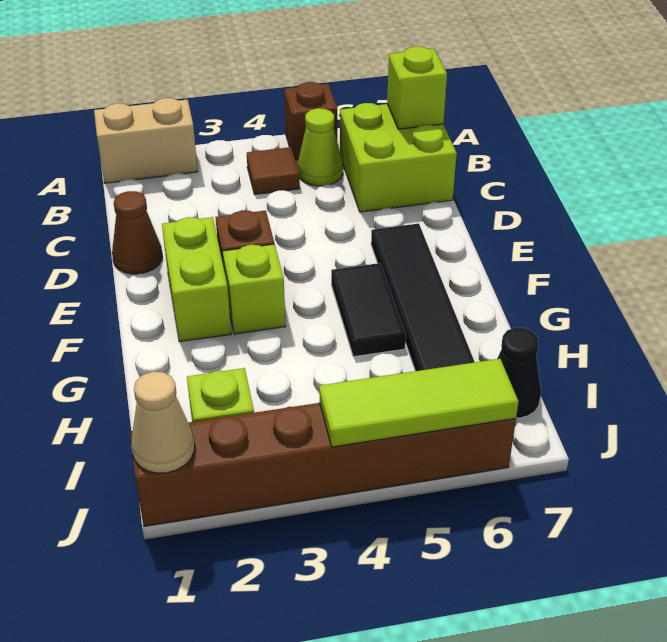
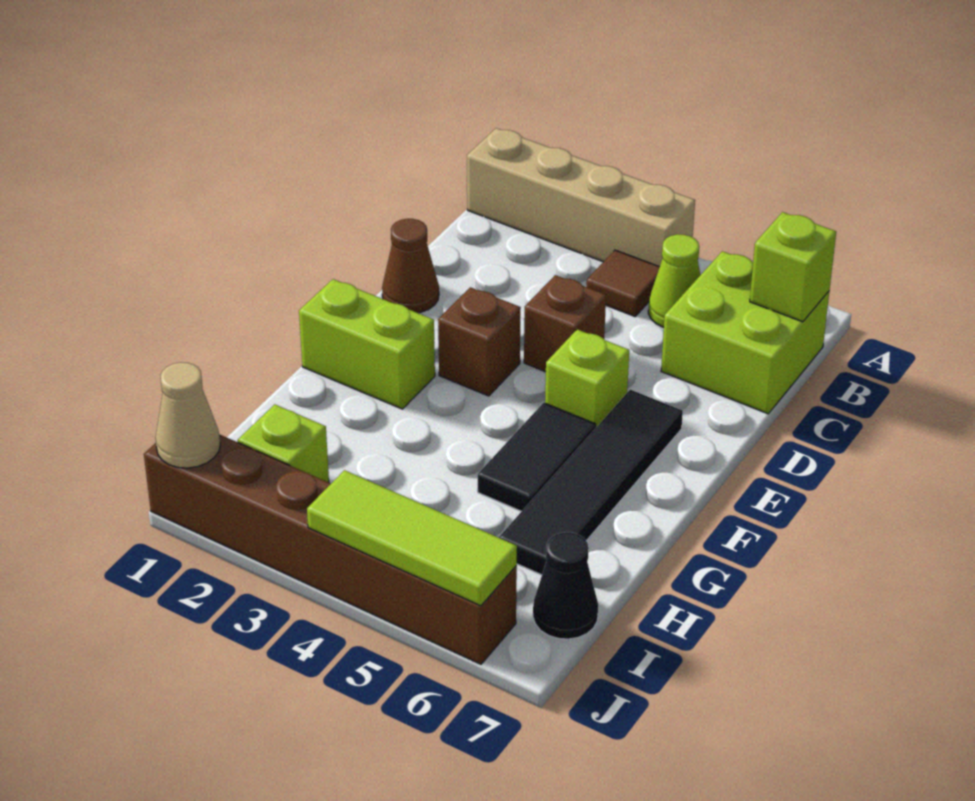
tan brick A1:A2 level 1 -> tan brick A1:A4 level 1
brown brick A5 level 1 -> brown brick D4 level 1
lime brick E2:F2 level 1 -> lime brick F1:F2 level 1
lime brick F3 level 1 -> lime brick E5 level 1

